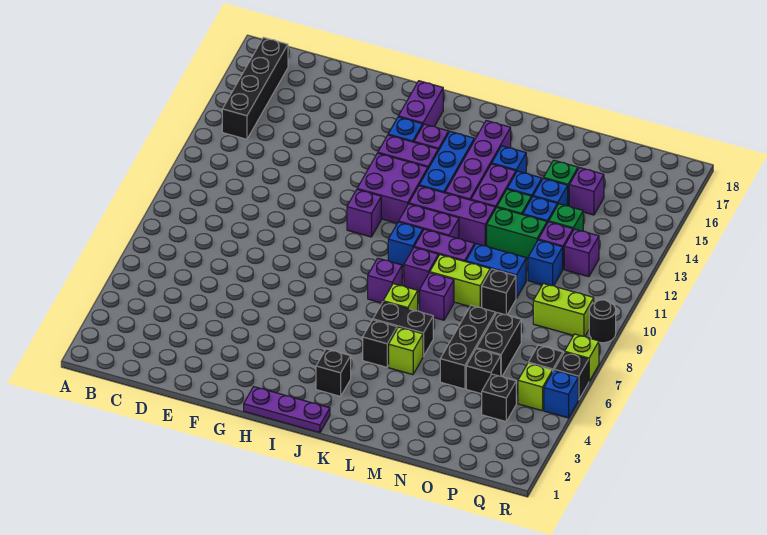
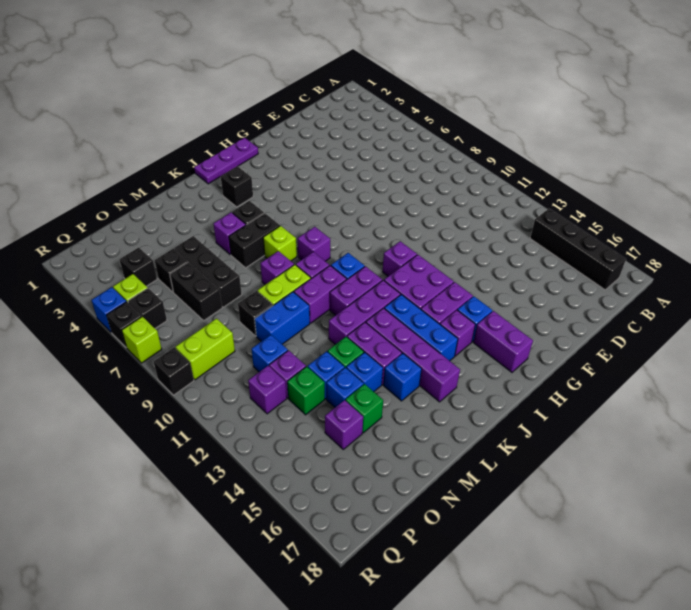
lime brick L5 level 1 -> purple brick L5 level 1
green brick M12:N12 level 1 -> none
black round brick R9 level 1 -> black brick R9 level 1

